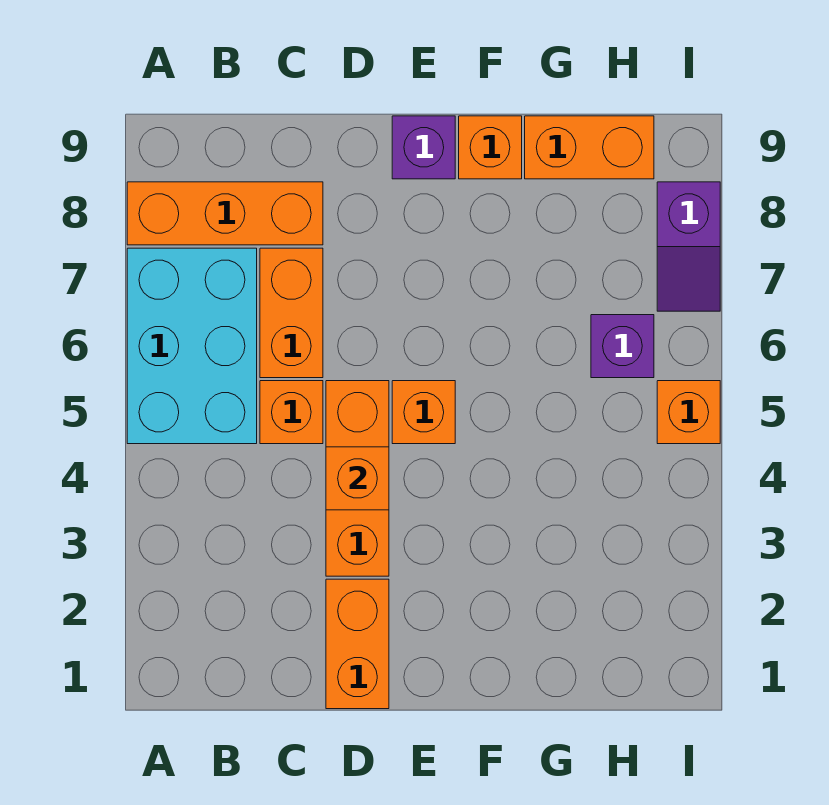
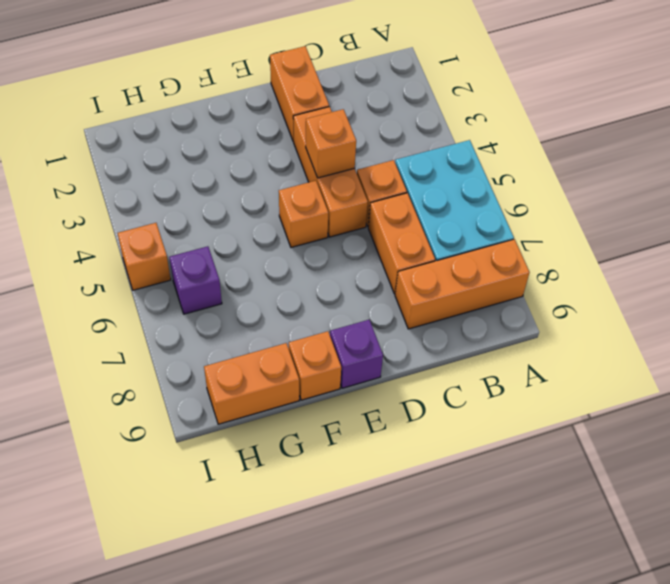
purple slope I7:I8 level 1 top 8 -> none

